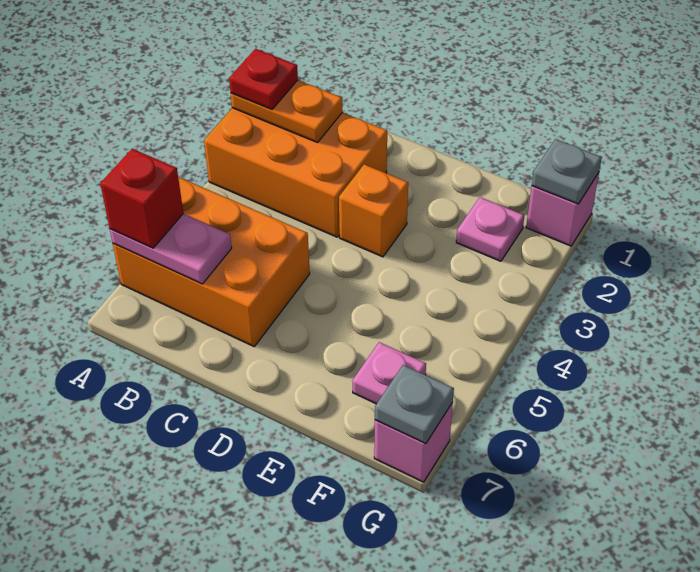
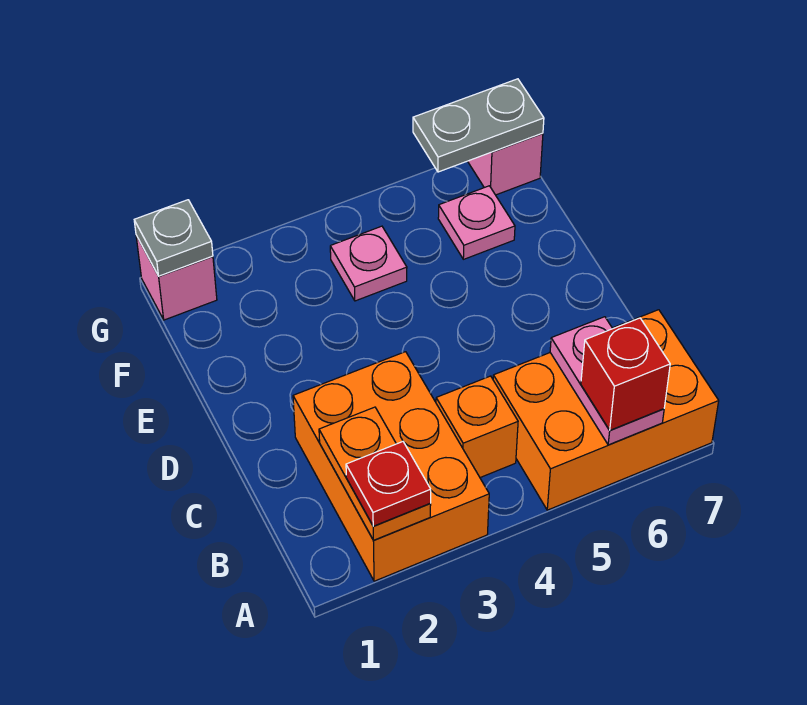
orange brick A5:C6 level 1 -> orange brick A5:B7 level 1
orange brick D3 level 1 -> orange brick B4 level 1
pink plate F2 level 1 -> pink plate F4 level 1
grey plate G7 level 2 -> grey plate G6:G7 level 2

